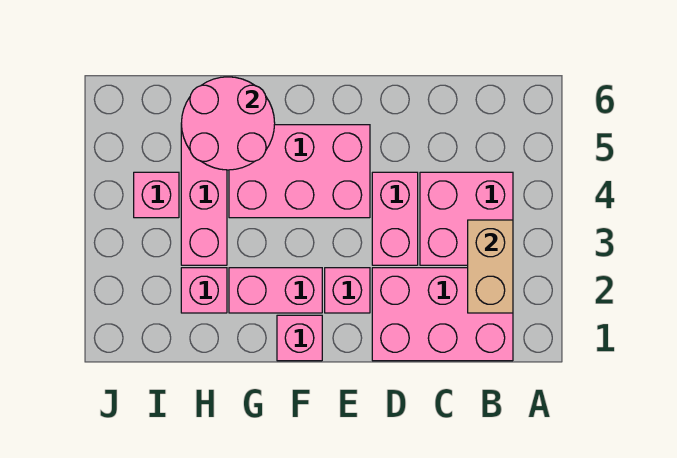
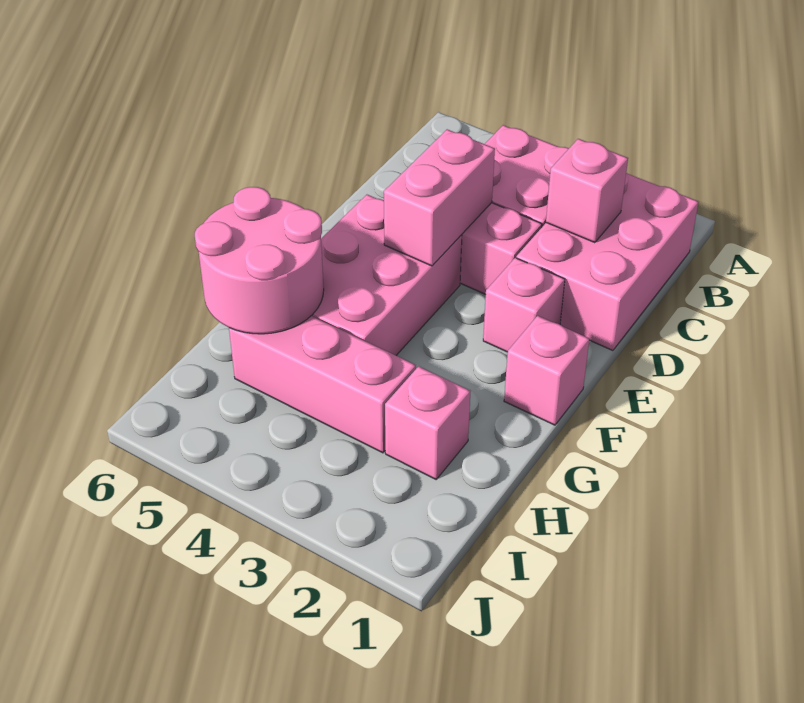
tan brick B2:B3 level 2 -> none
pink brick F2:G2 level 1 -> pink brick D4:E4 level 2
pink brick I4 level 1 -> pink brick C2 level 2

